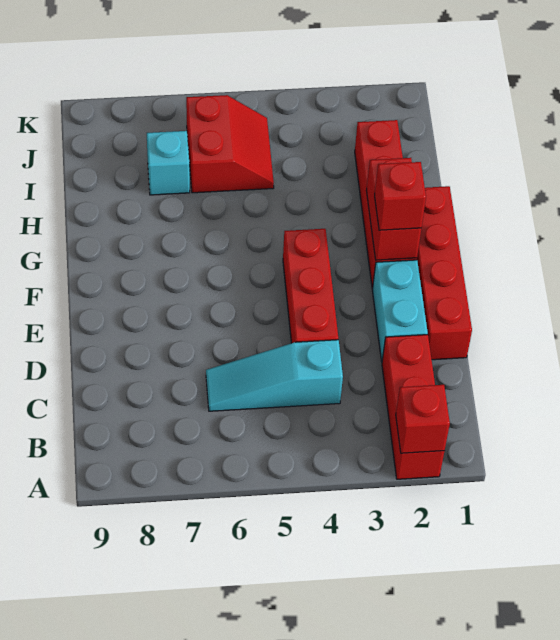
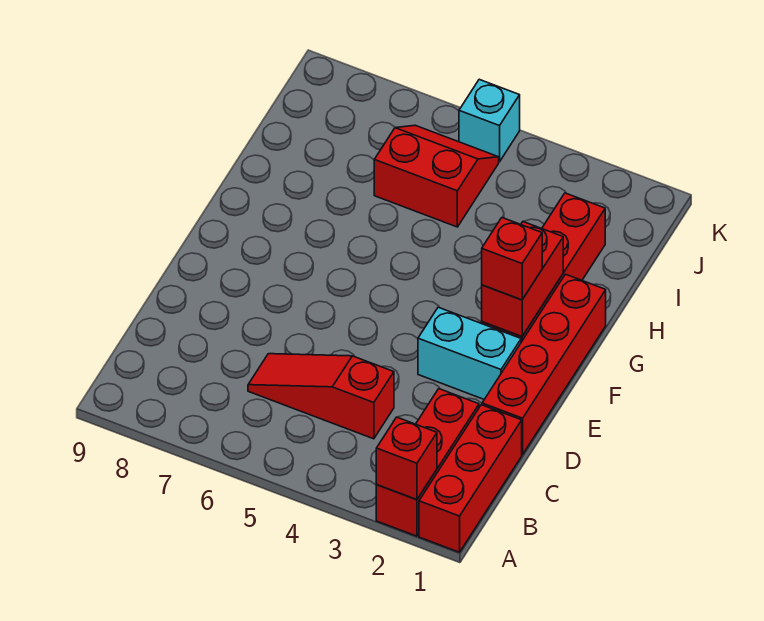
cyan slope C4:C6 level 1 top 4 -> red slope C4:C6 level 1 top 4
cyan brick D2:E2 level 1 -> cyan brick E2:E3 level 1
red brick D4:F4 level 1 -> red brick A1:C1 level 1
red slope I5:J6 level 1 top 6 -> red slope I5:J6 level 1 top I
cyan brick I7 level 1 -> cyan brick K5 level 1

